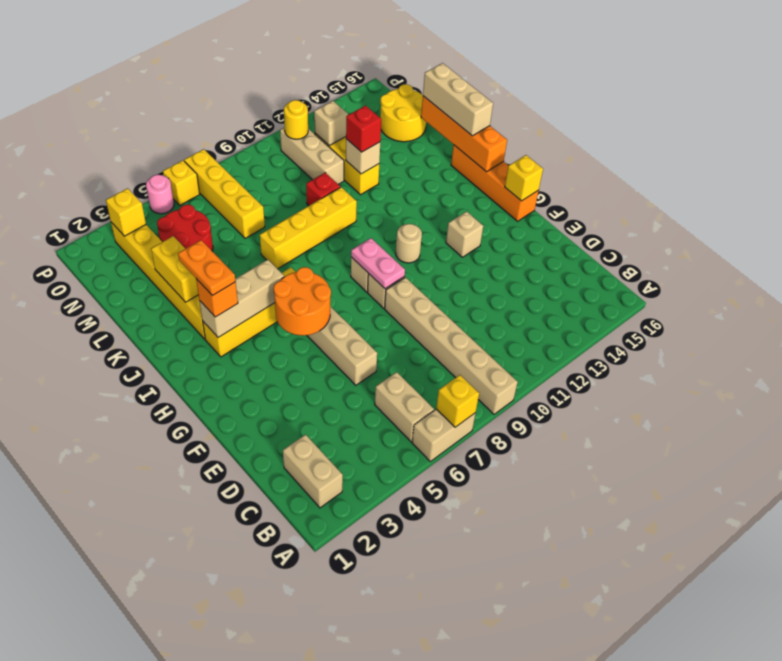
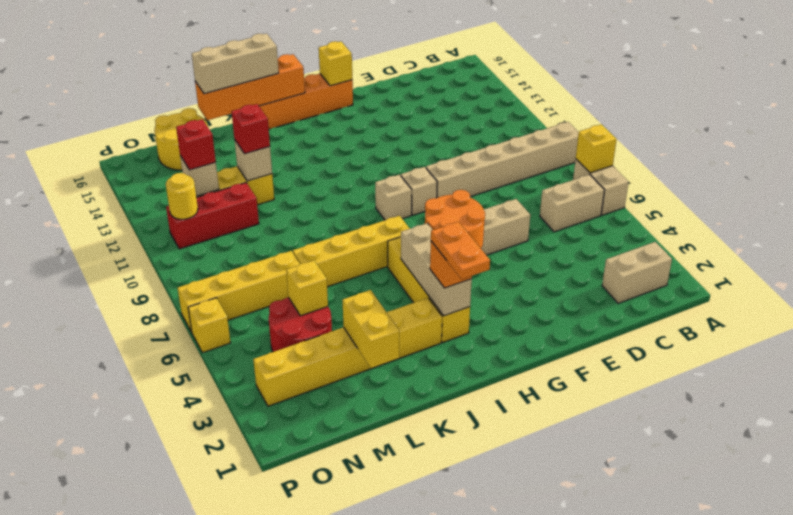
pink plate G9:H9 level 2 -> none
tan brick G13 level 1 -> none
tan round brick H11 level 1 -> none
orange plate I3:J3 level 4 -> orange plate I2:I3 level 4
yellow brick K3:L3 level 2 -> yellow brick L2:L3 level 2
yellow brick K7:K10 level 1 -> yellow brick I7:L7 level 1
red brick L10 level 1 -> red brick N12 level 3
tan brick M11:O11 level 1 -> red brick M11:O11 level 1
yellow brick O3 level 2 -> yellow brick M5 level 2
pink round brick P5 level 1 -> none

